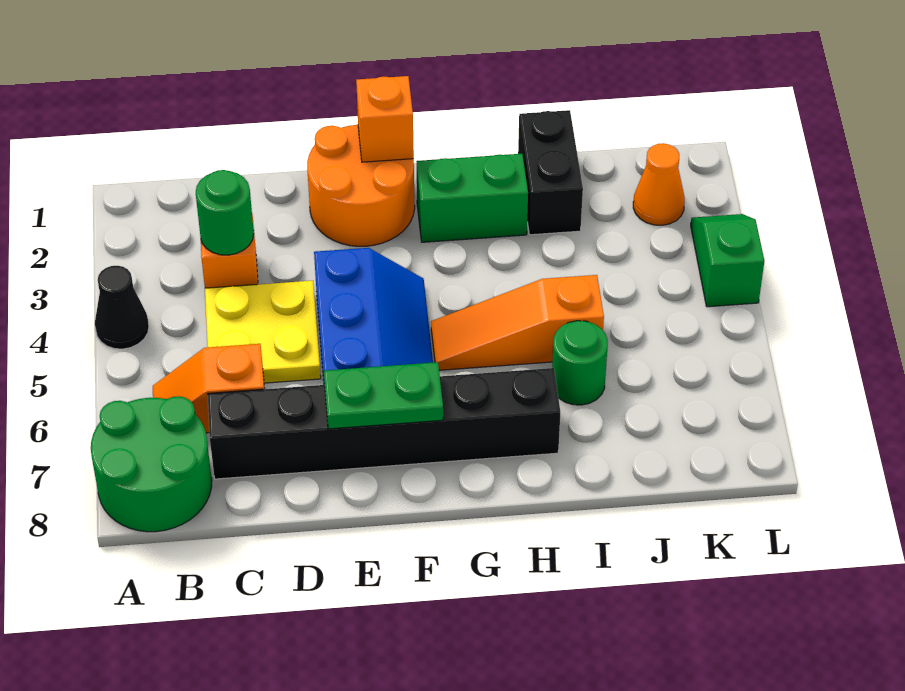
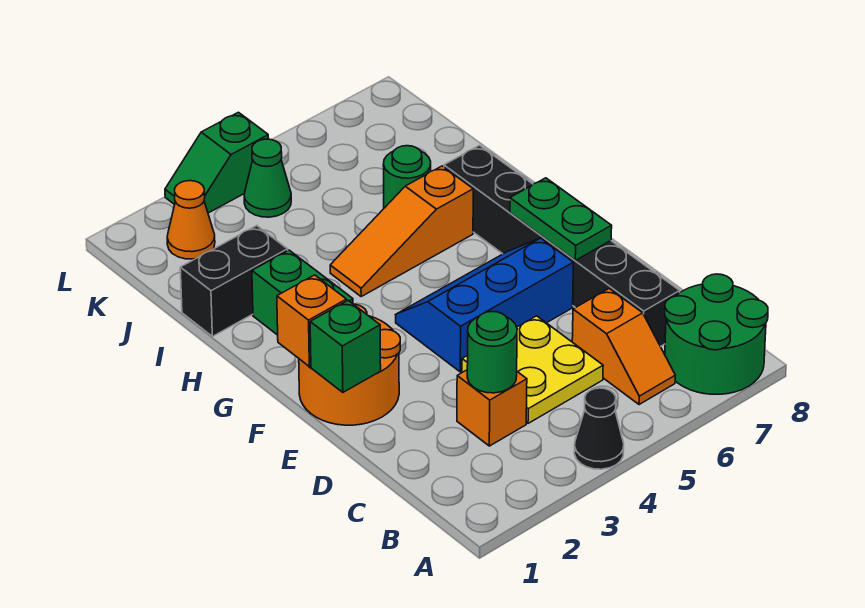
none -> green brick E1 level 2
orange slope G5:I5 level 1 top I -> orange slope H4:H6 level 1 top 6
none -> green cone K4 level 1

